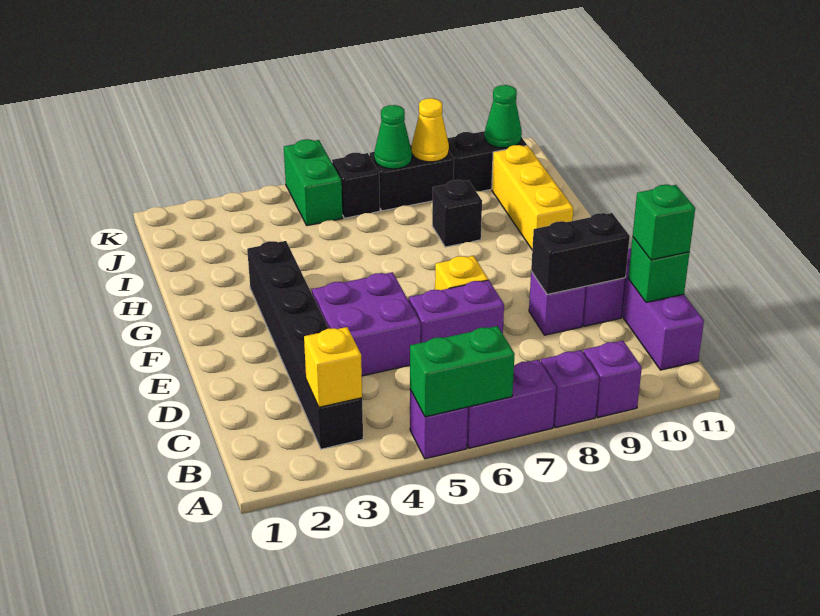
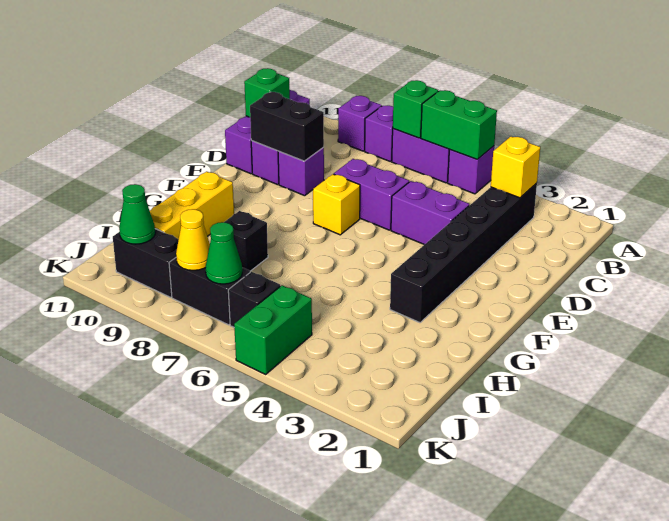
green brick C11 level 3 -> green brick A7 level 2
purple brick D4:E5 level 1 -> purple brick D4:D5 level 1

